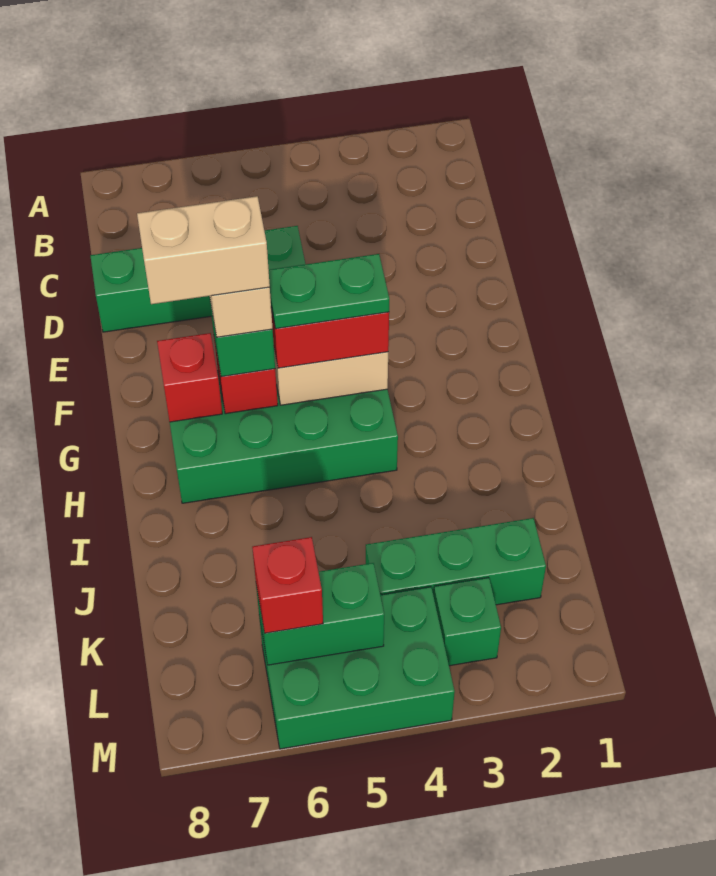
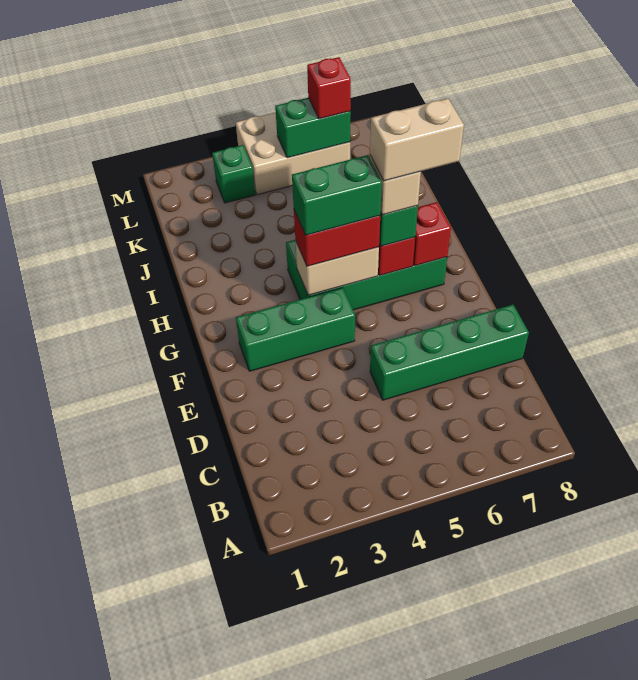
green plate G4:G5 level 4 -> green brick G4:G5 level 4
green brick K2:K4 level 1 -> green brick F2:F4 level 1
green brick L4:M6 level 1 -> tan brick L4:M6 level 1

